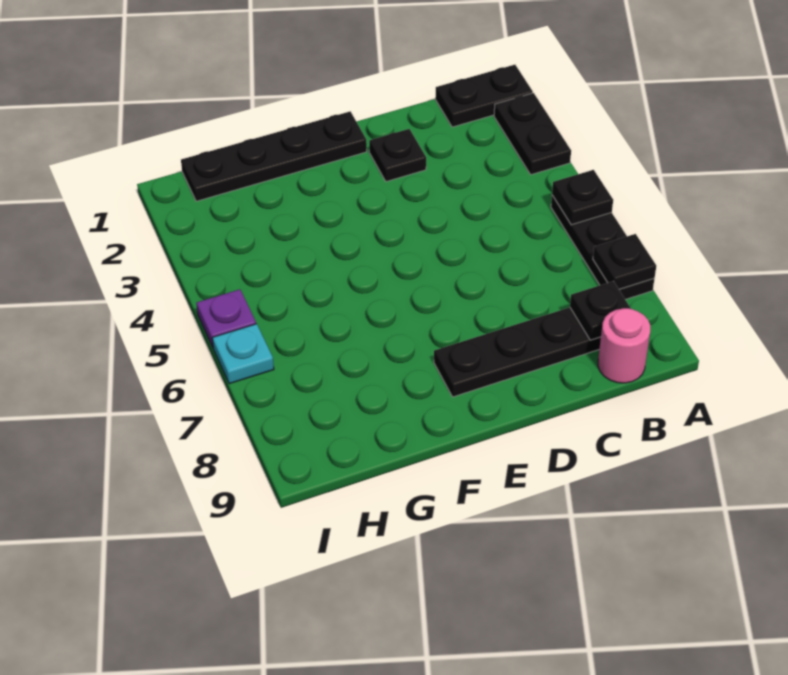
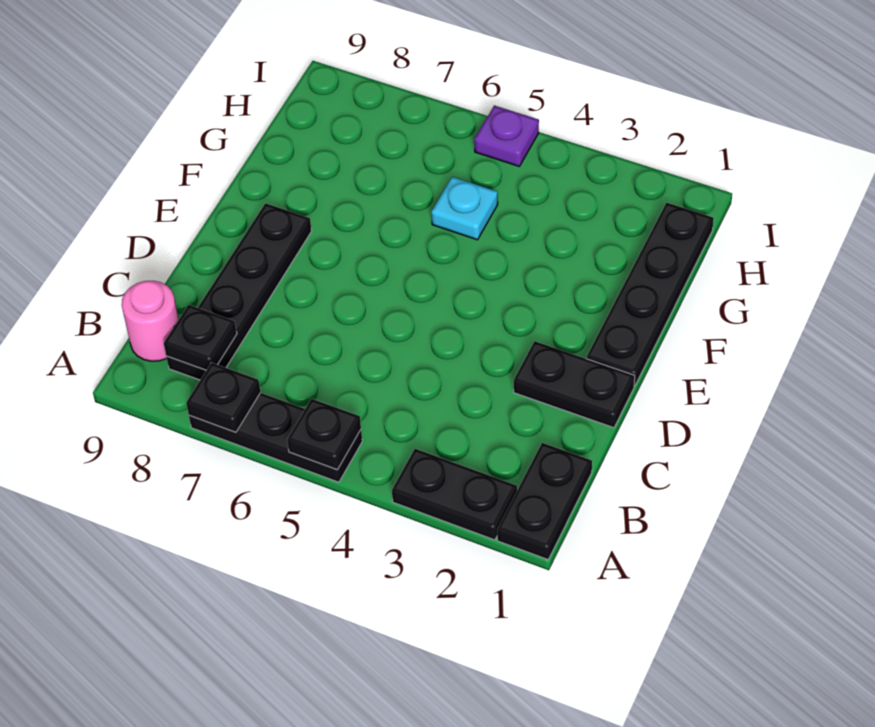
black plate D2 level 1 -> black plate D1:D2 level 1
cyan plate I6 level 1 -> cyan plate G5 level 1

